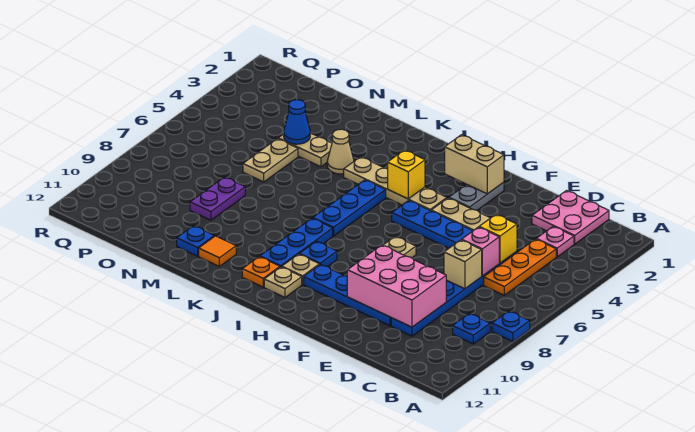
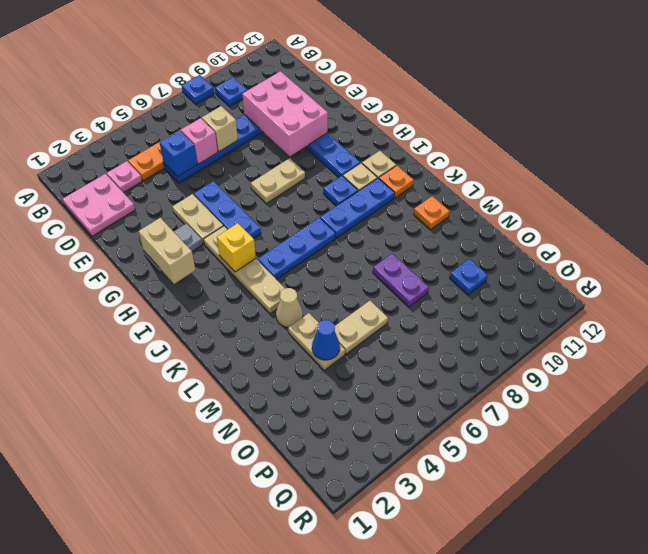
yellow brick D5 level 2 -> blue brick D5 level 2
orange tile L11 level 1 -> orange plate L11 level 1
blue plate M11 level 1 -> blue plate O10 level 1
purple plate N8:N9 level 1 -> purple plate M8:N8 level 1

